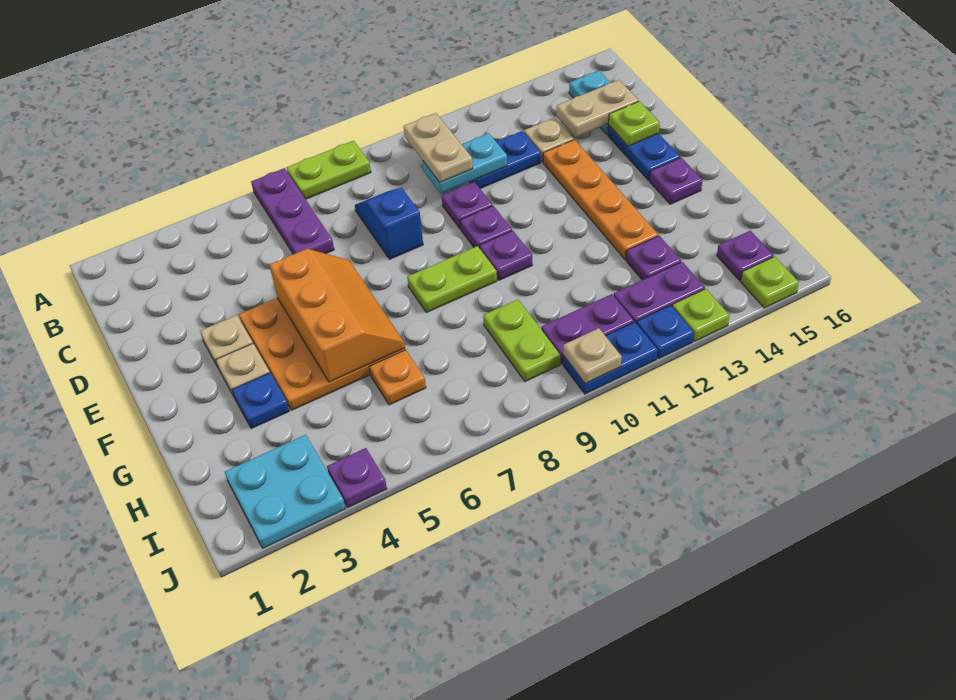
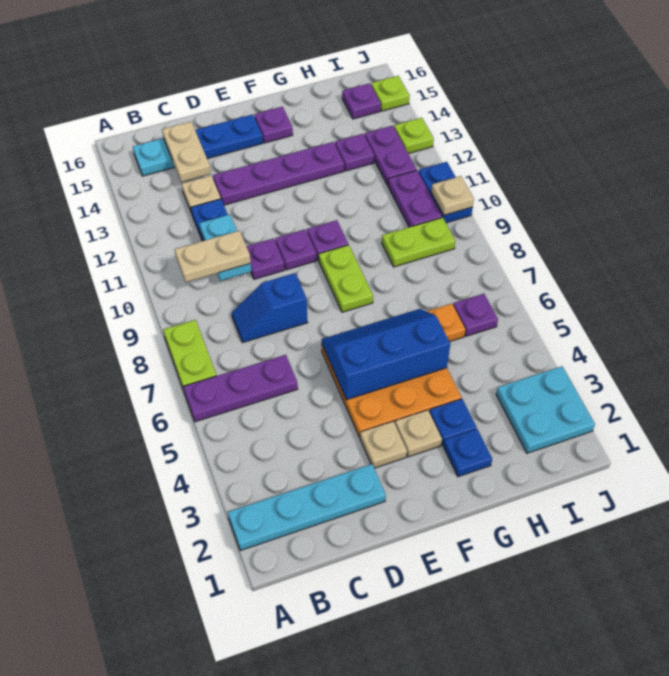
none -> cyan plate A2:D2 level 1
orange plate D13:G13 level 1 -> purple plate D13:G13 level 1
lime plate D15 level 2 -> none
orange slope E5:G6 level 2 top 5 -> blue slope E5:G6 level 2 top 5
purple plate J4 level 1 -> purple plate I6 level 1
blue plate J12 level 1 -> blue plate G2 level 1

